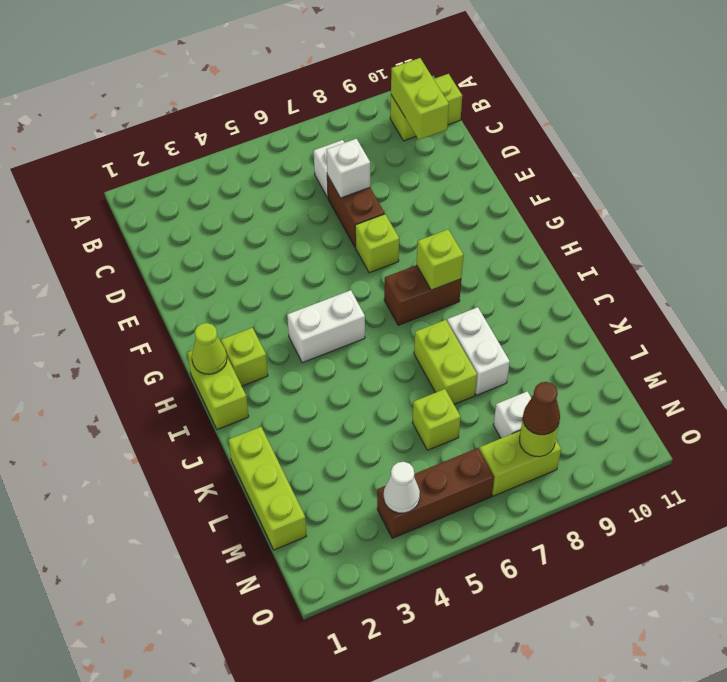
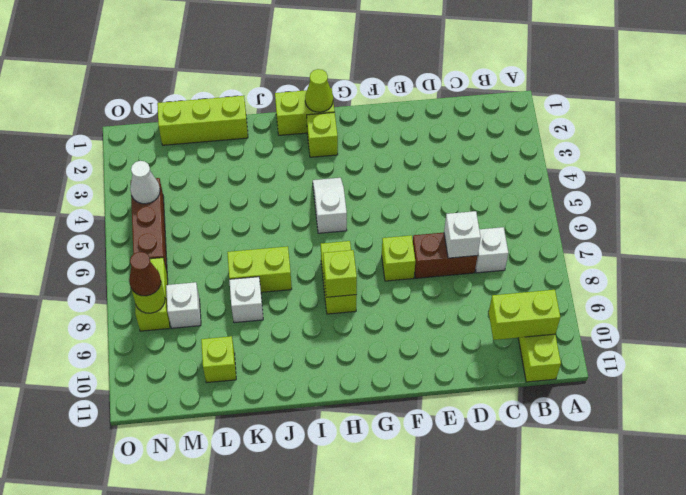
white brick H4:H5 level 1 -> white slope H4:H5 level 1 top 5
brown brick H7:H8 level 1 -> lime brick H7:H8 level 1
white brick J8:K8 level 1 -> white brick K8 level 1
lime brick L6 level 1 -> lime brick L10 level 1

